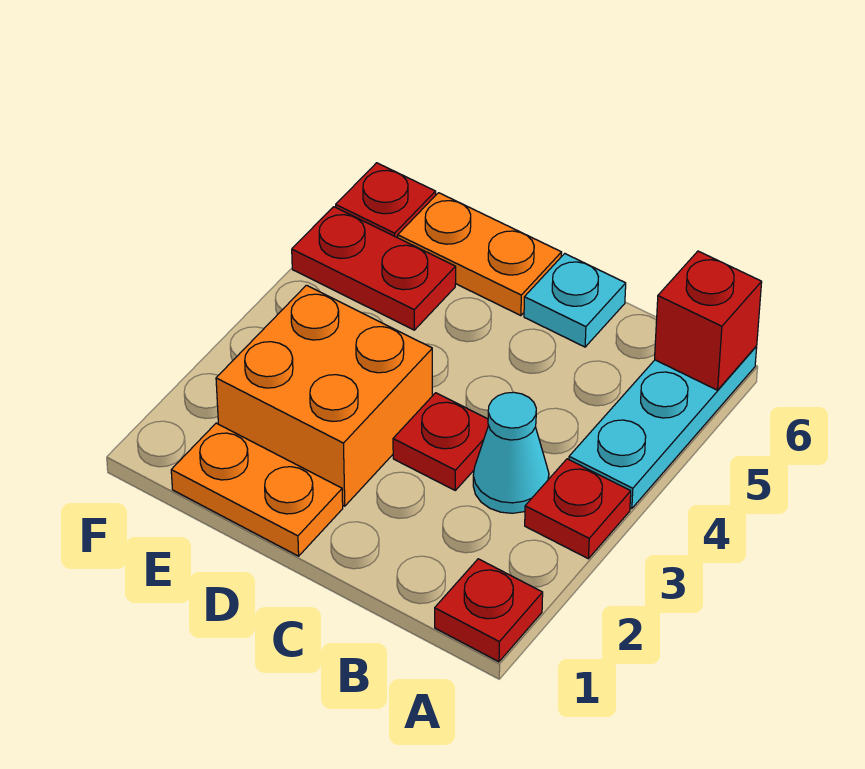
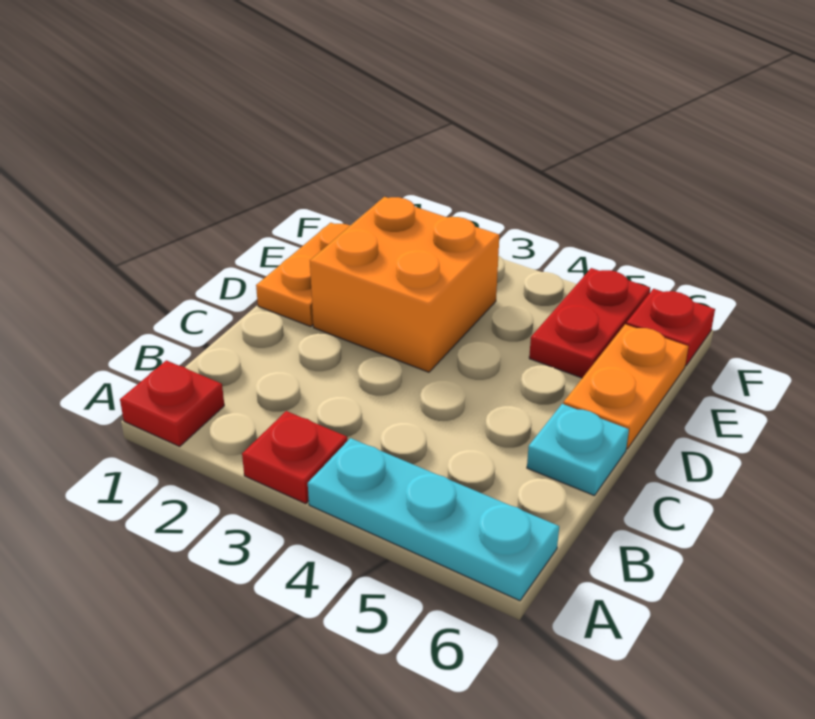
red brick A6 level 2 -> none
cyan cone B3 level 1 -> none
red plate C3 level 1 -> none

